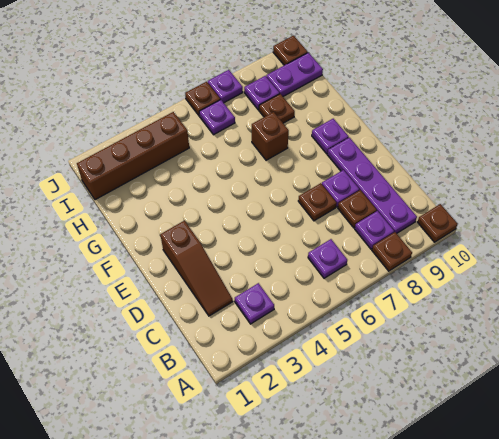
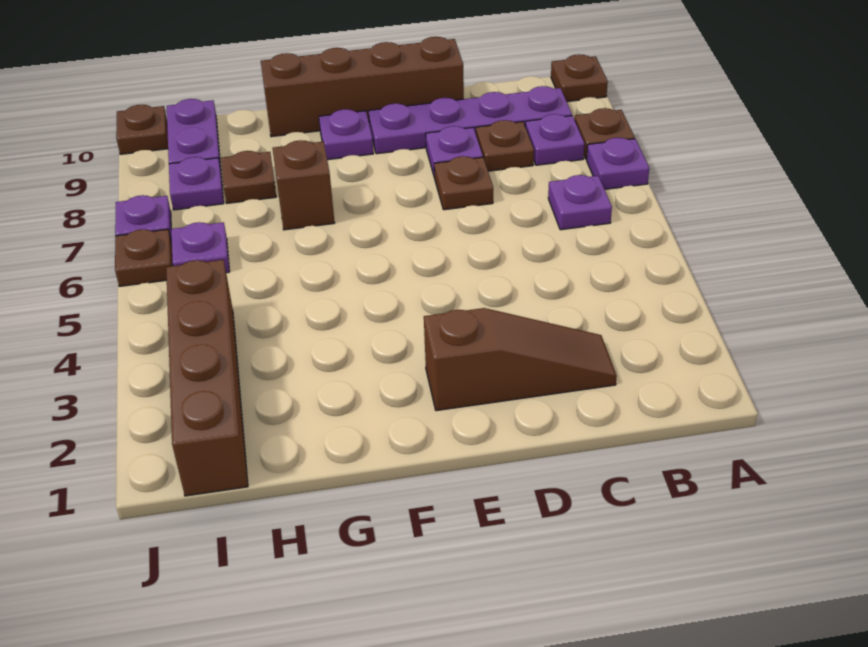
purple plate B3 level 1 -> purple plate A7 level 1
none -> brown brick D10:G10 level 1

